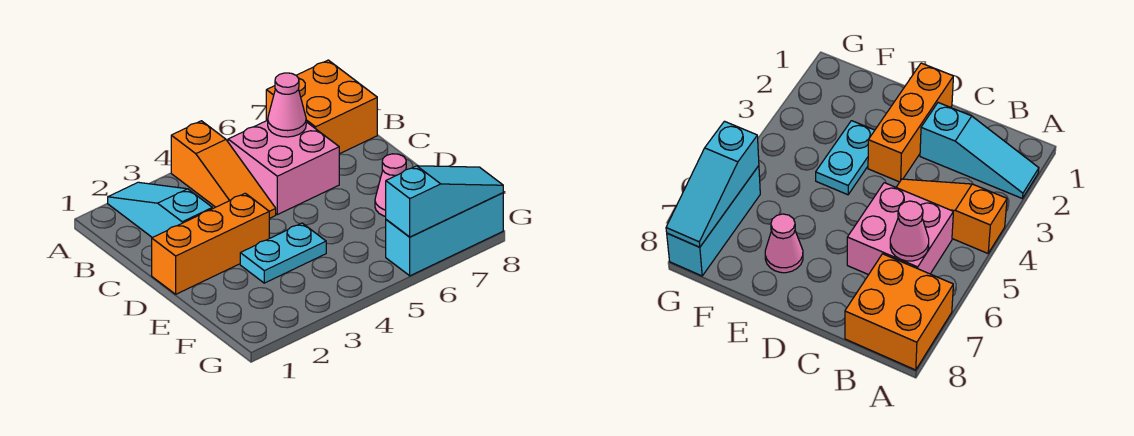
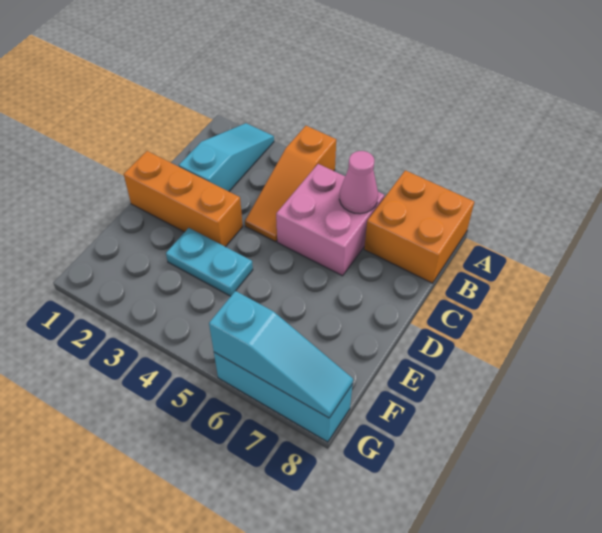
pink cone E7 level 1 -> none

